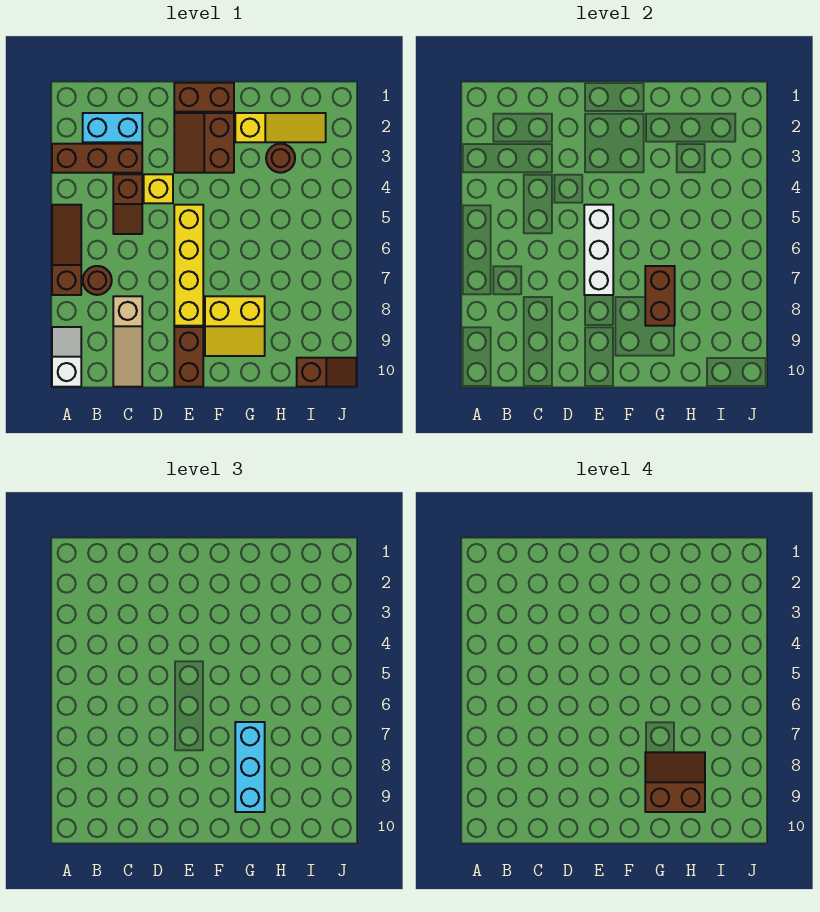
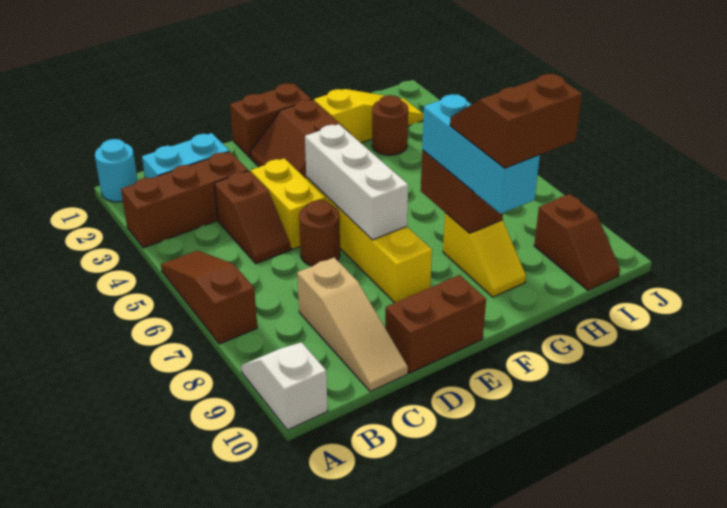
none -> cyan round brick A1 level 1
brown round brick B7 level 1 -> brown round brick D6 level 1
yellow brick D4 level 1 -> yellow brick D4:D5 level 1
brown brick E9:E10 level 1 -> brown brick D10:E10 level 1
yellow slope F8:G9 level 1 top 8 -> yellow slope G8:G9 level 1 top 8
brown slope I10:J10 level 1 top I -> brown slope I9:I10 level 1 top 9

